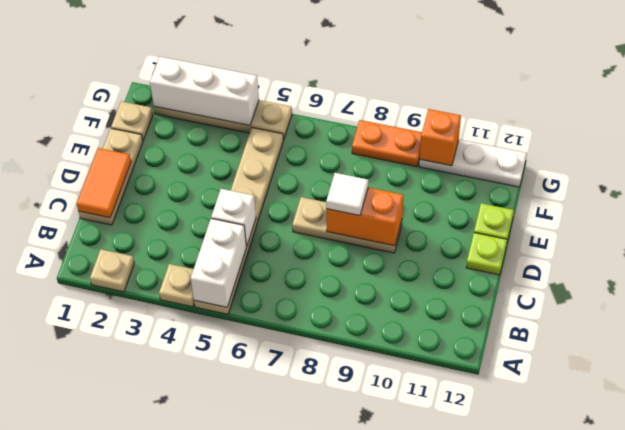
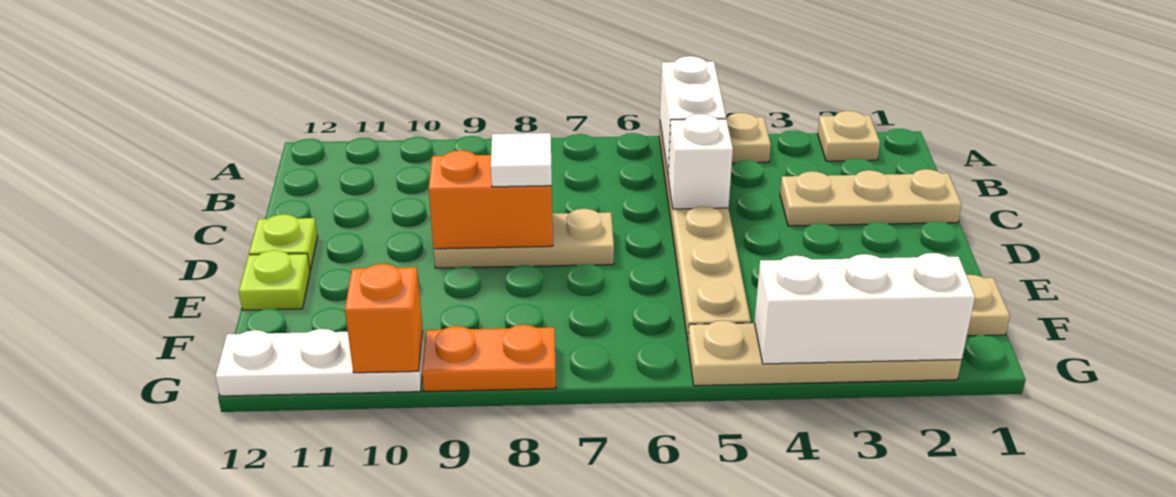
tan plate C1:E1 level 1 -> tan plate C1:C3 level 1
orange tile C1:D1 level 2 -> none

